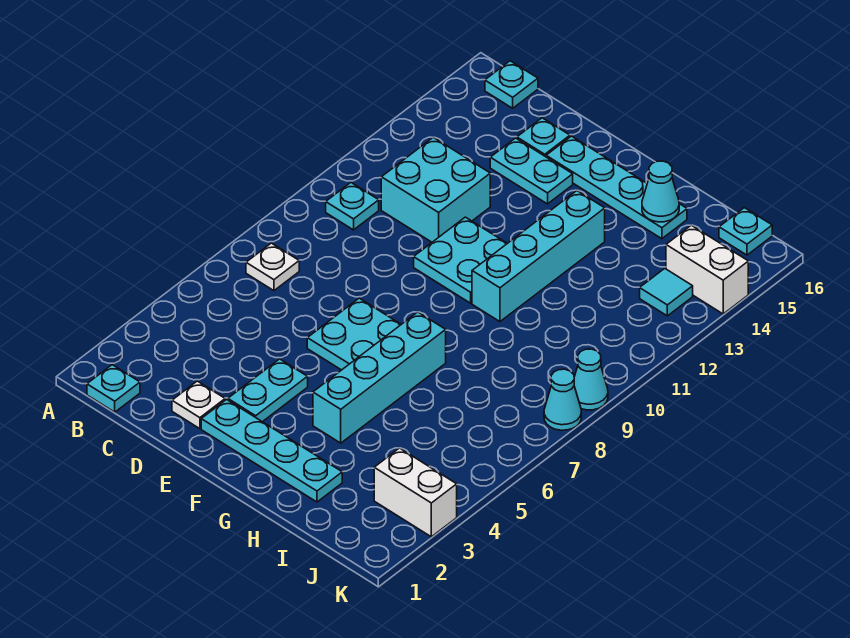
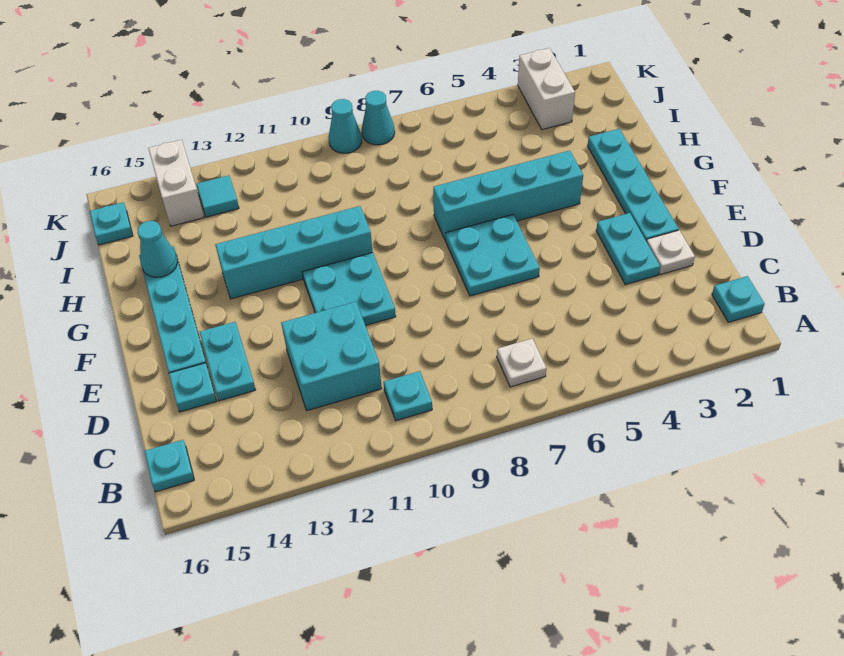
cyan plate E3:E4 level 1 -> cyan plate D3:E3 level 1

